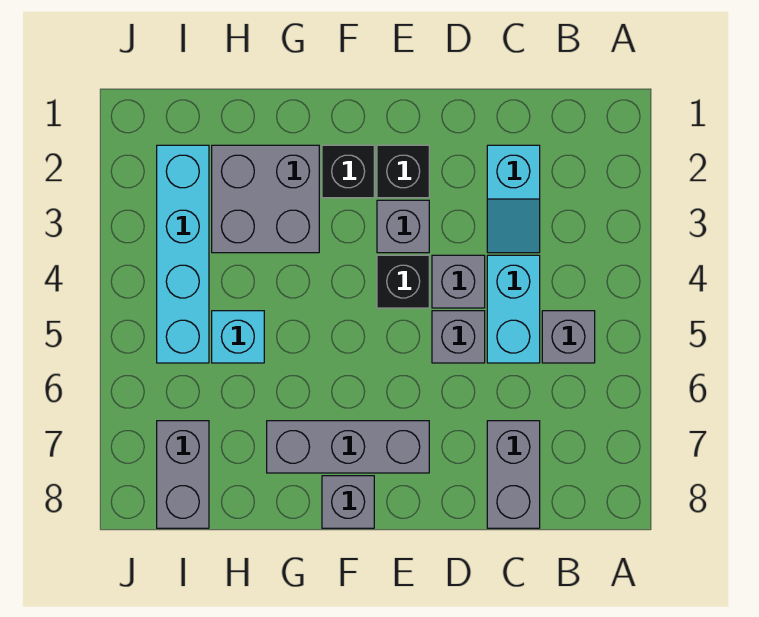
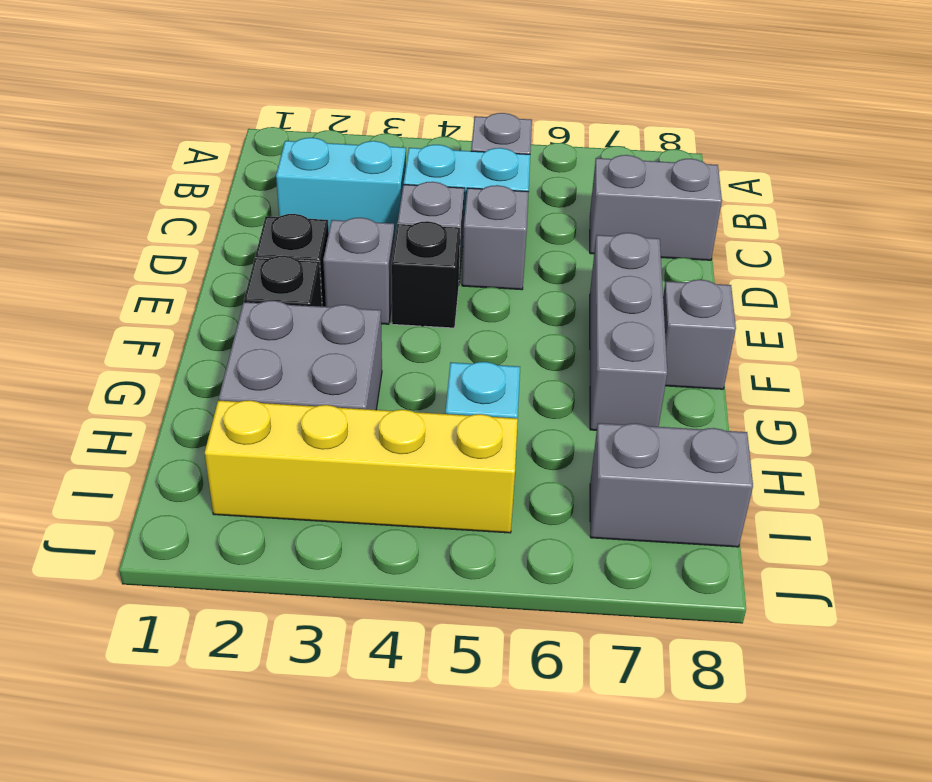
cyan slope C2:C3 level 1 top 2 -> cyan brick C2:C3 level 1
cyan brick I2:I5 level 1 -> yellow brick I2:I5 level 1

